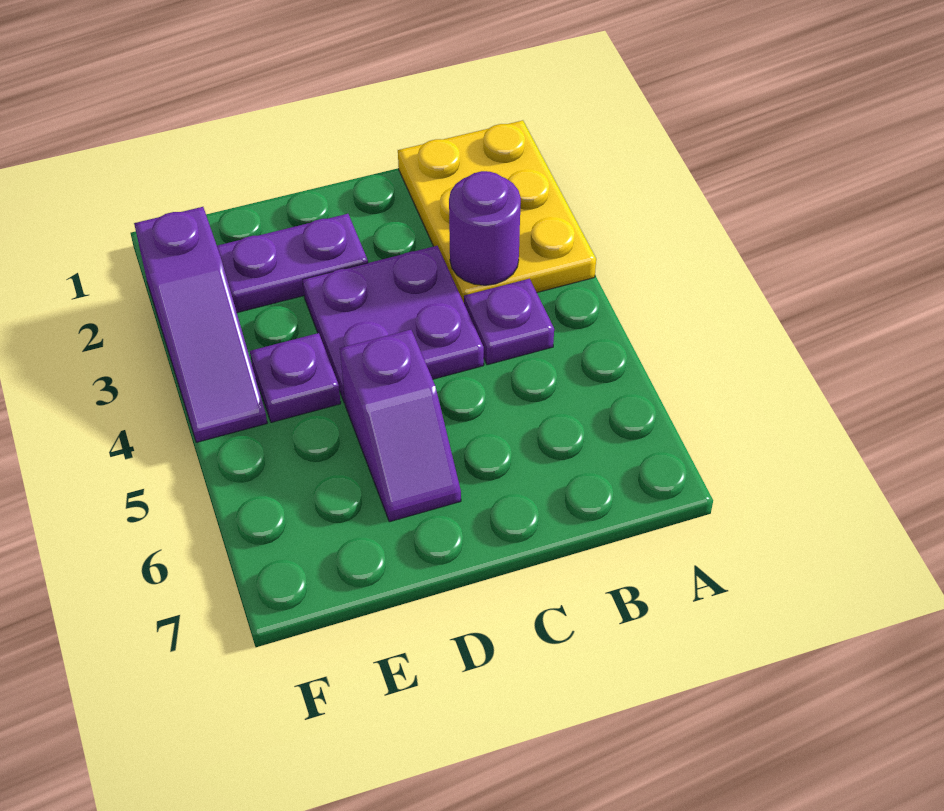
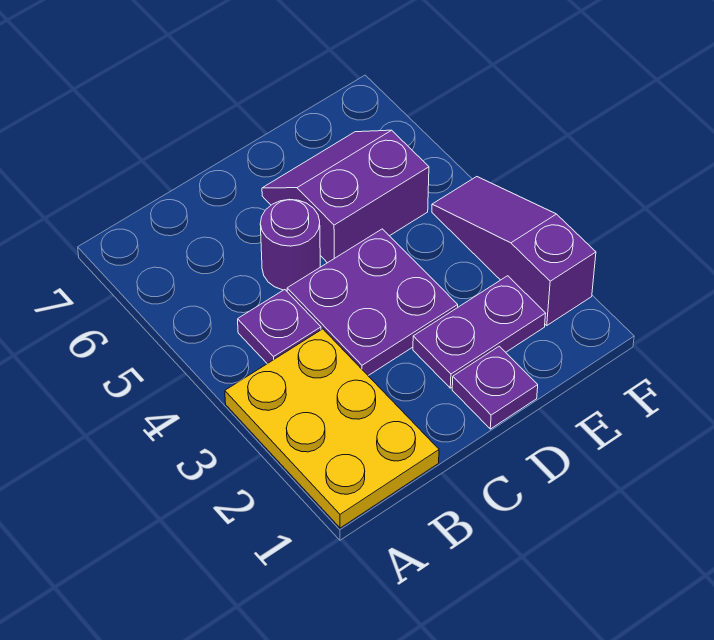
purple round brick B3 level 2 -> purple round brick C5 level 1
purple slope D5:D6 level 1 top 5 -> purple slope D5:E6 level 1 top 5
purple plate E4 level 1 -> purple plate D1 level 1

